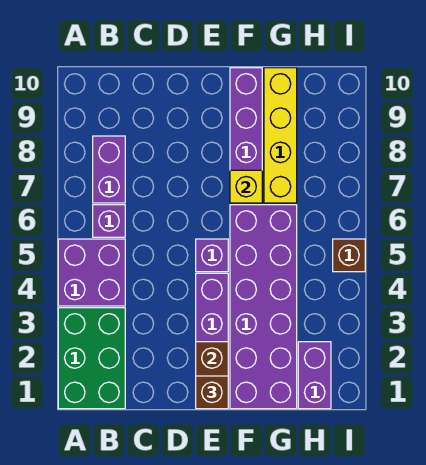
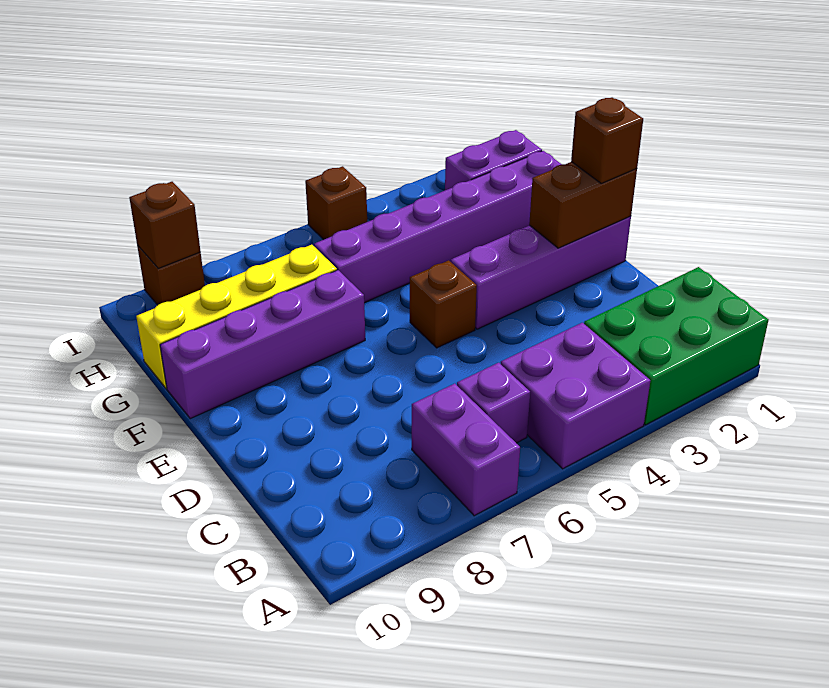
purple brick B7:B8 level 1 -> purple brick A7:B7 level 1
purple brick E5 level 1 -> brown brick E5 level 1
purple brick F1:G6 level 1 -> purple brick G1:G6 level 1
yellow brick F7 level 2 -> none
none -> brown brick I9 level 1
none -> brown brick I9 level 2

